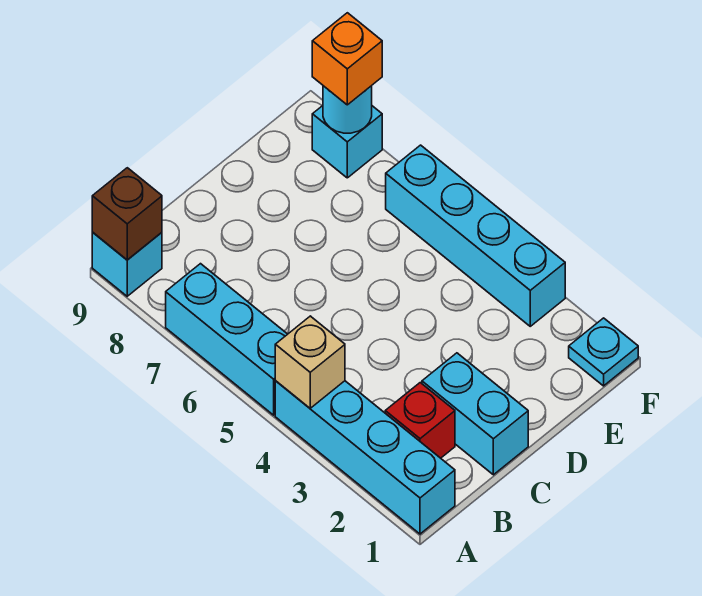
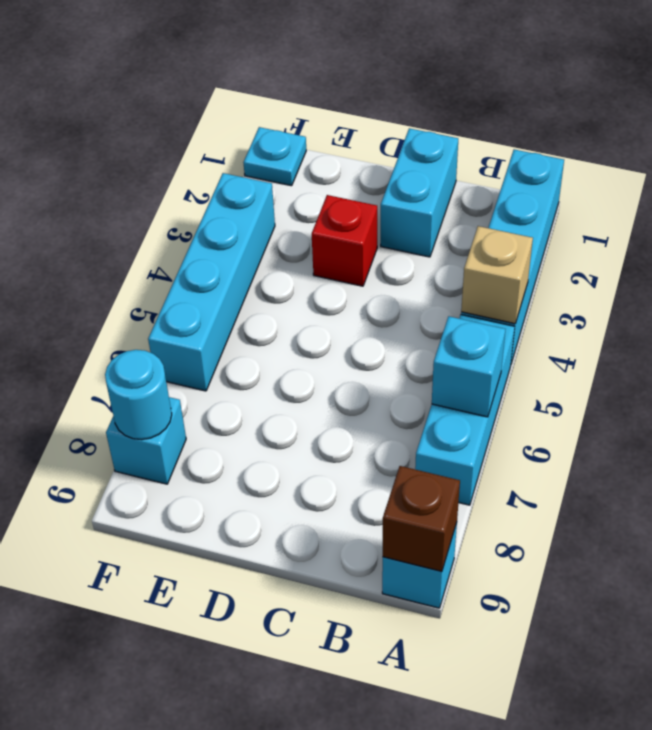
none -> cyan brick A6 level 2
red brick B2 level 1 -> red brick D3 level 1
orange brick F8 level 3 -> none

